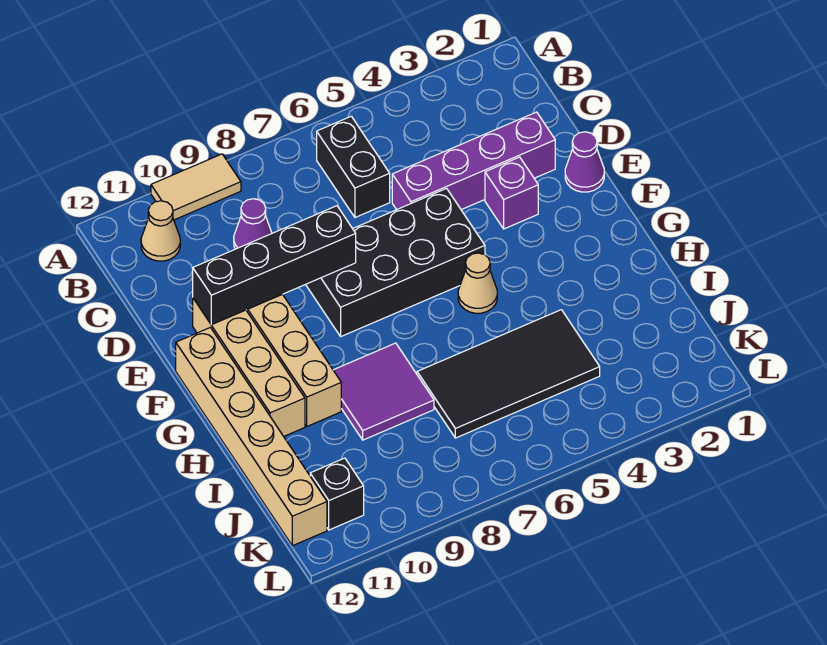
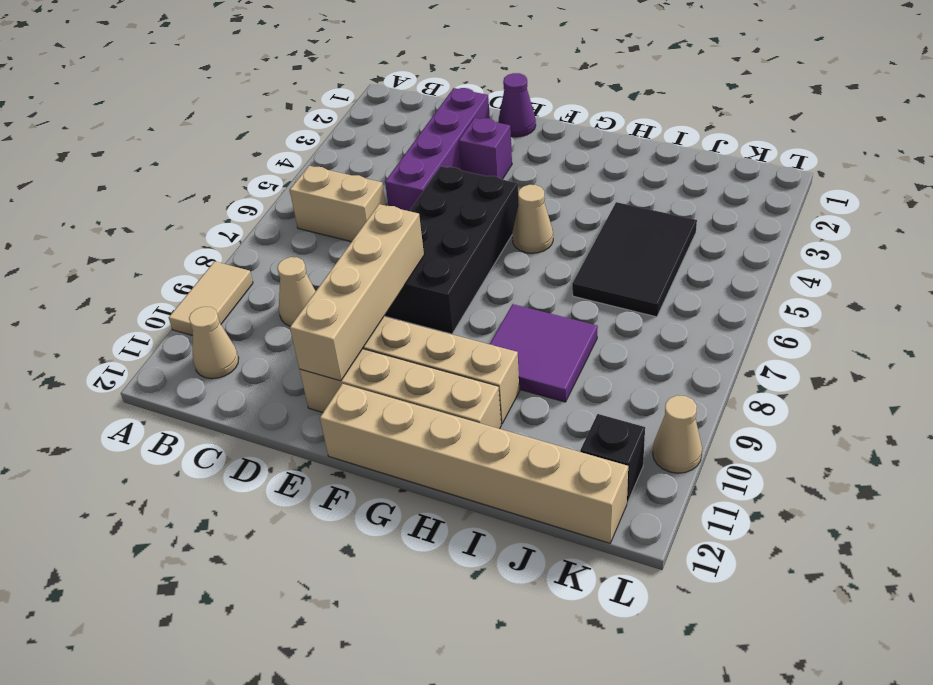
black brick B6:C6 level 1 -> tan brick B6:C6 level 1
purple cone C9 level 1 -> tan cone C9 level 1
black brick E8:E11 level 2 -> tan brick E8:E11 level 2
black tile I4:J7 level 1 -> black tile I4:J6 level 1
none -> tan cone L10 level 1

